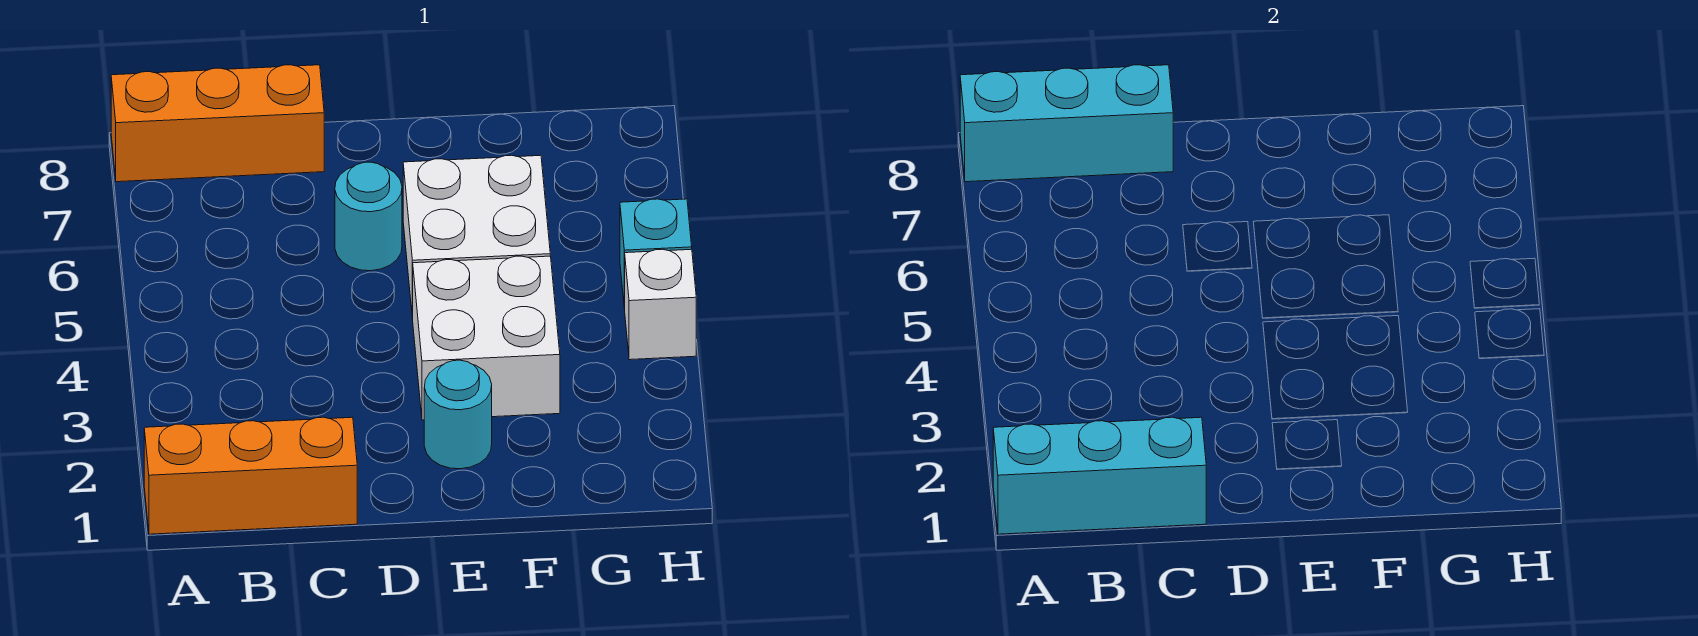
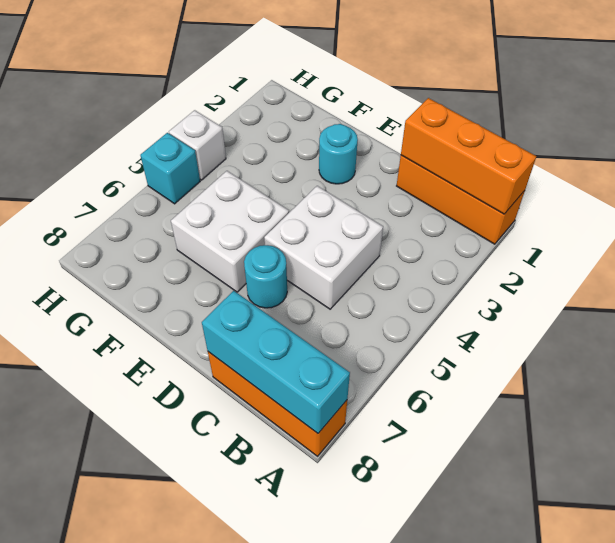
cyan brick A1:C1 level 2 -> orange brick A1:C1 level 2
white brick E3:F4 level 1 -> white brick C4:D5 level 1

